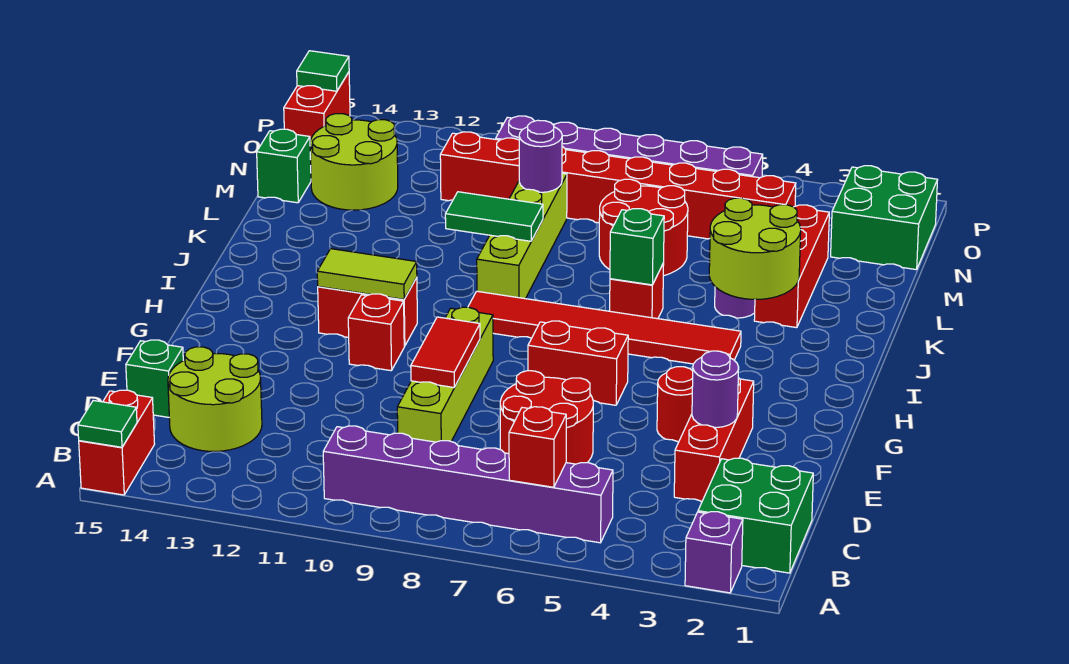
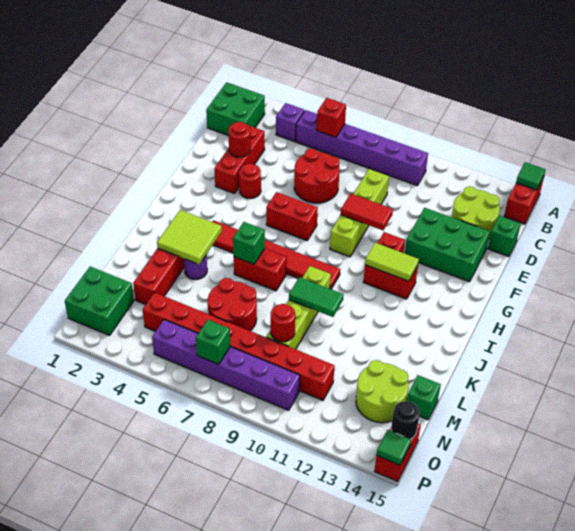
purple brick A2 level 1 -> purple brick B4 level 1
purple round brick E3 level 2 -> red round brick E3 level 2
red tile E9:F9 level 2 -> red tile F9:F10 level 2
none -> green brick E12:F14 level 1
lime round brick J3:K4 level 2 -> lime tile J3:K4 level 2
red brick J6 level 1 -> red brick J6:J7 level 1
purple round brick M9 level 2 -> red round brick M9 level 2
none -> green brick O7 level 2
none -> black round brick O15 level 2

